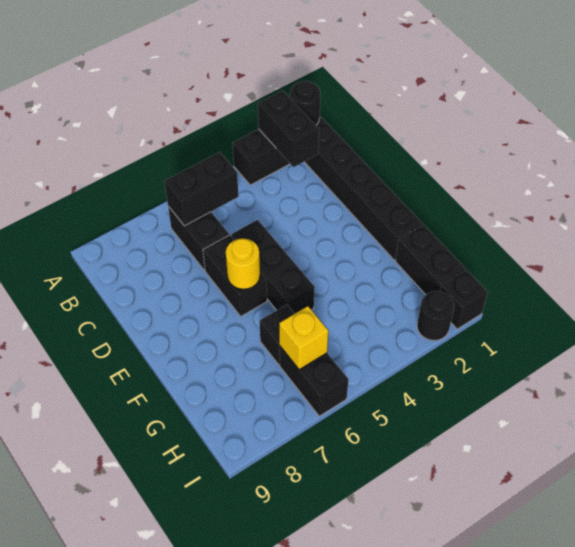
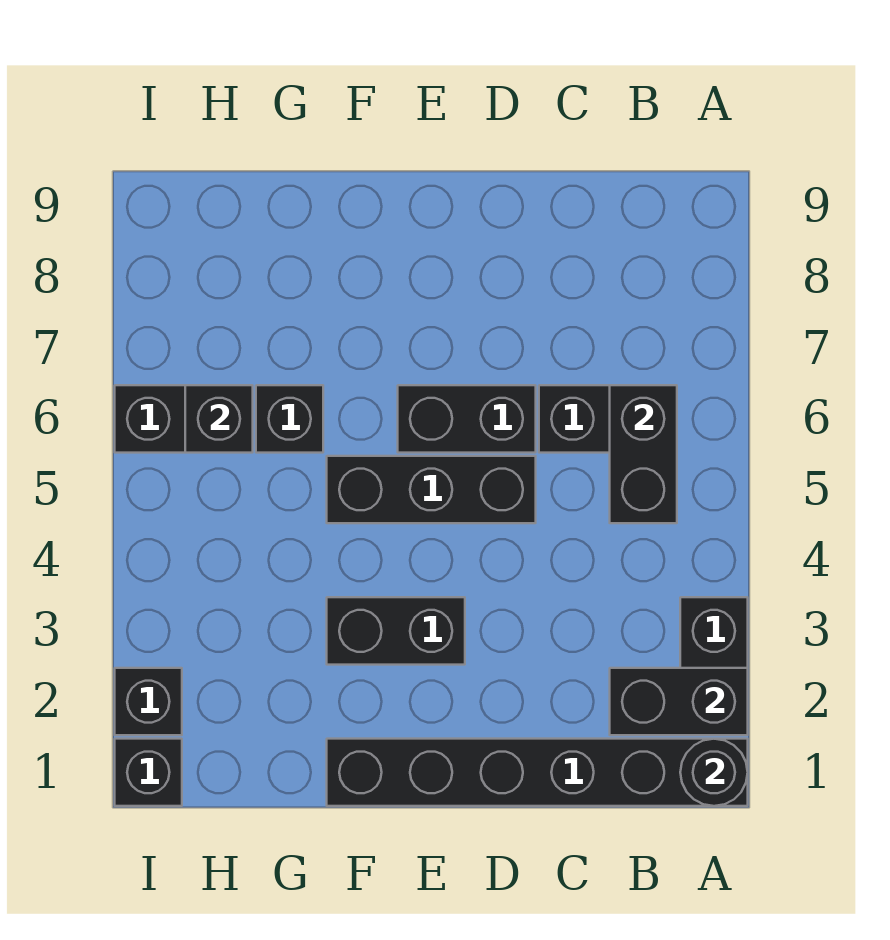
yellow round brick E6 level 2 -> none
black brick G1:H1 level 1 -> black brick E3:F3 level 1
yellow brick H6 level 2 -> black brick H6 level 2
black round brick I2 level 1 -> black brick I2 level 1

